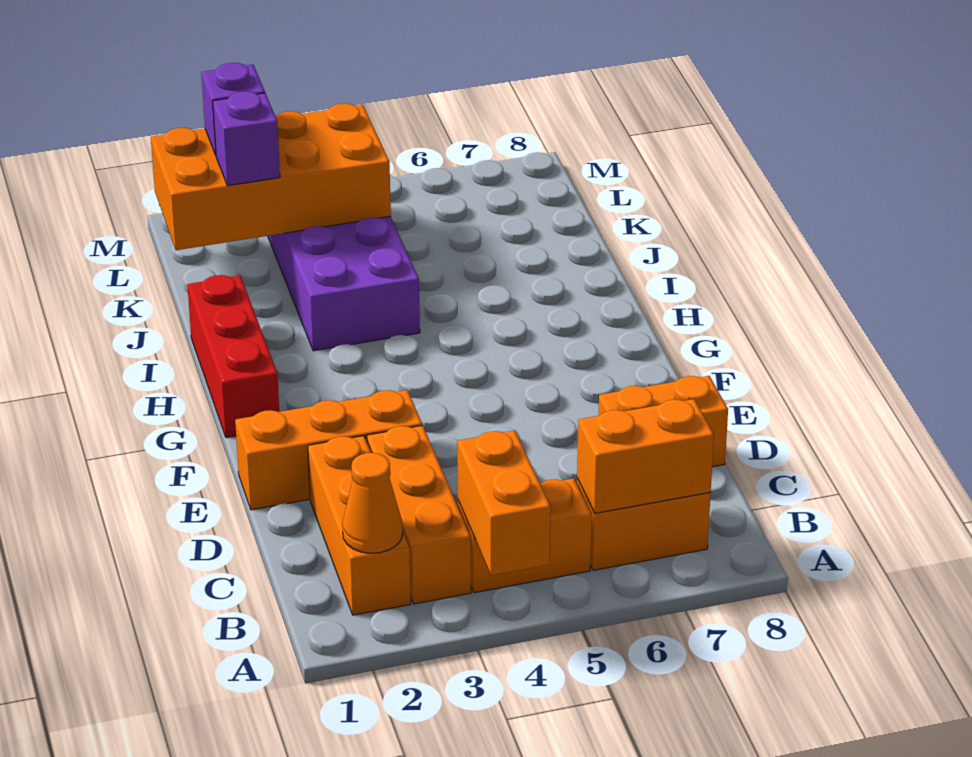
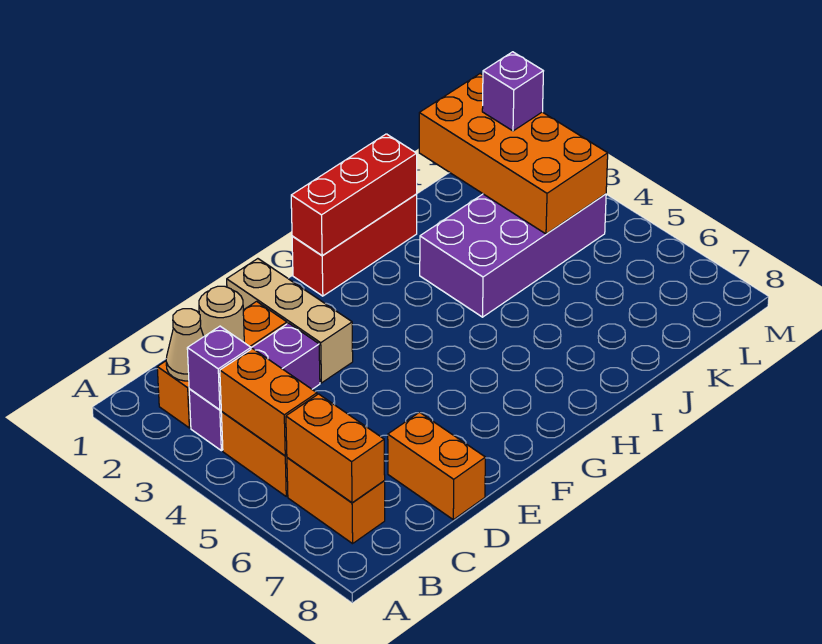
orange brick A4:B4 level 2 -> orange brick B4:B5 level 2
orange cone B2 level 2 -> tan cone B2 level 2
orange brick B3:D3 level 1 -> purple brick B3:D3 level 1
none -> tan round brick C2 level 2
orange brick E1:E3 level 1 -> tan brick E1:E3 level 1
none -> red brick G1:I1 level 2
purple brick K2 level 3 -> purple brick B3 level 2

